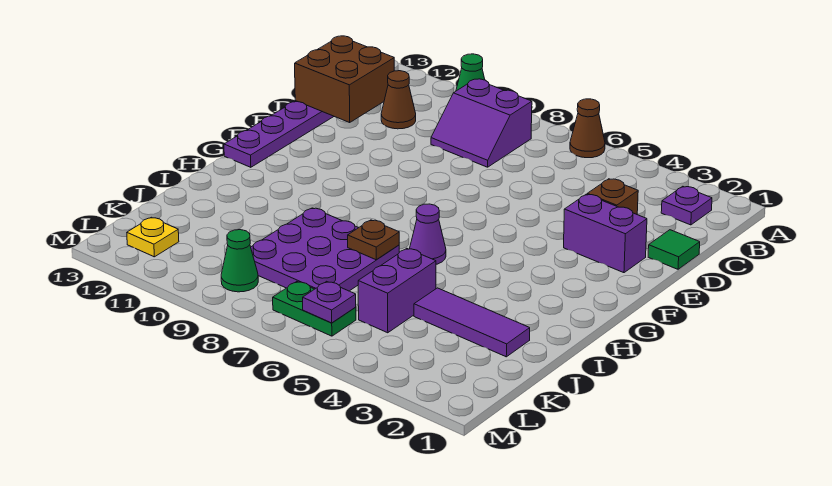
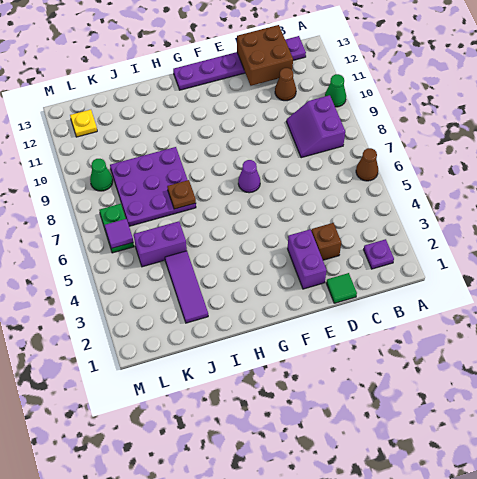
purple cone H6 level 1 -> purple cone F7 level 1
purple plate L6 level 2 -> purple tile L6 level 2

